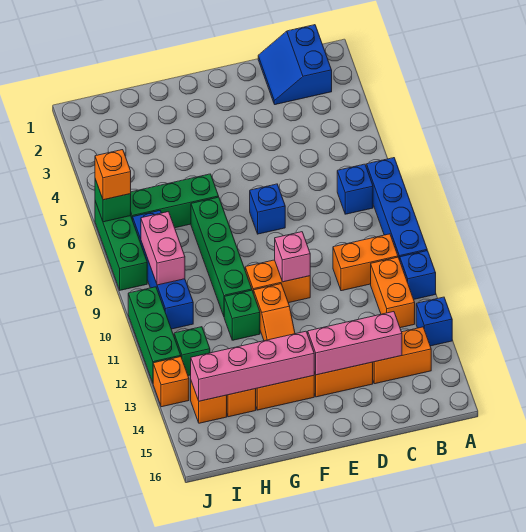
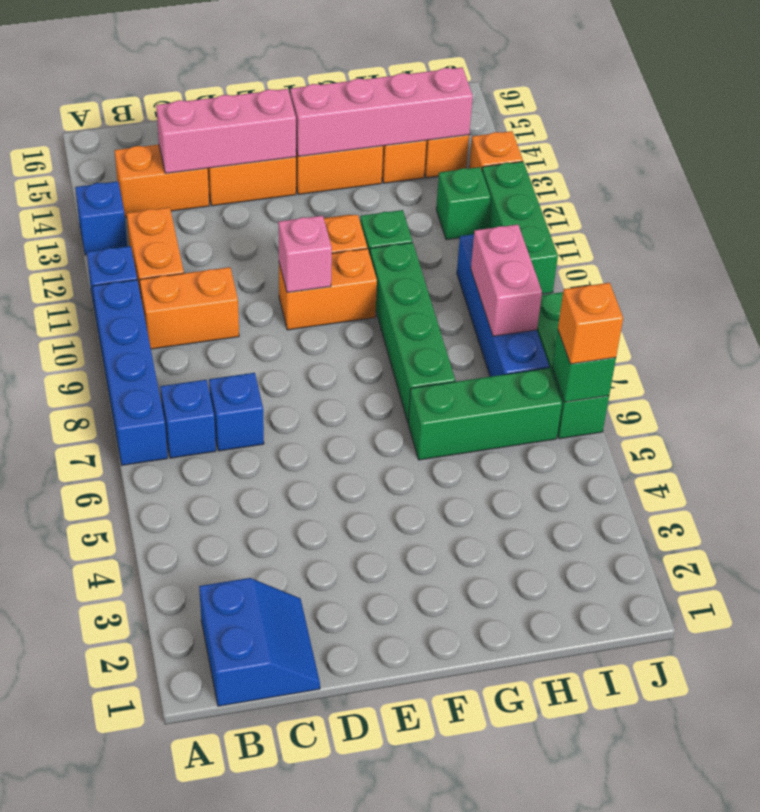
blue brick E7 level 1 -> blue brick C7 level 1

